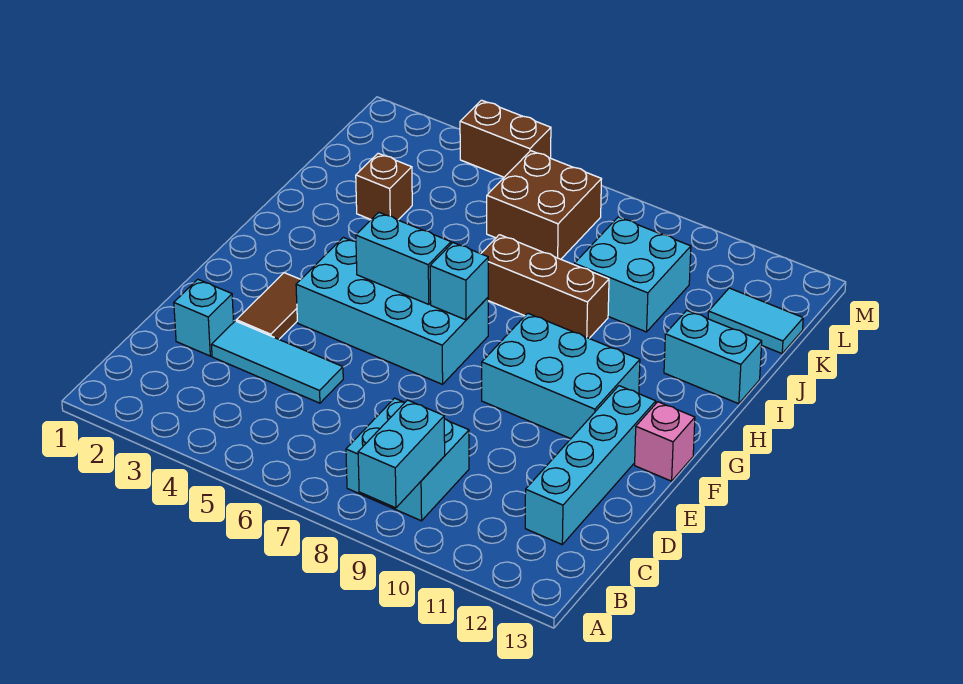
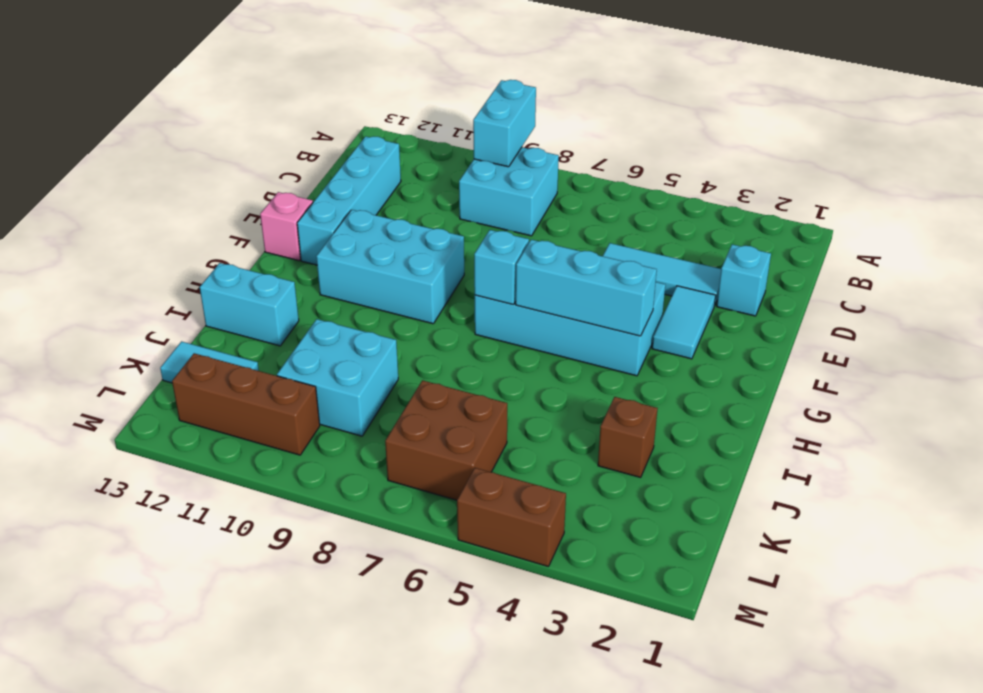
brown tile E3:F3 level 1 -> cyan tile E3:F3 level 1
cyan brick G5:G6 level 2 -> cyan brick G4:G6 level 2
brown brick I7:I9 level 1 -> brown brick L10:L12 level 1

